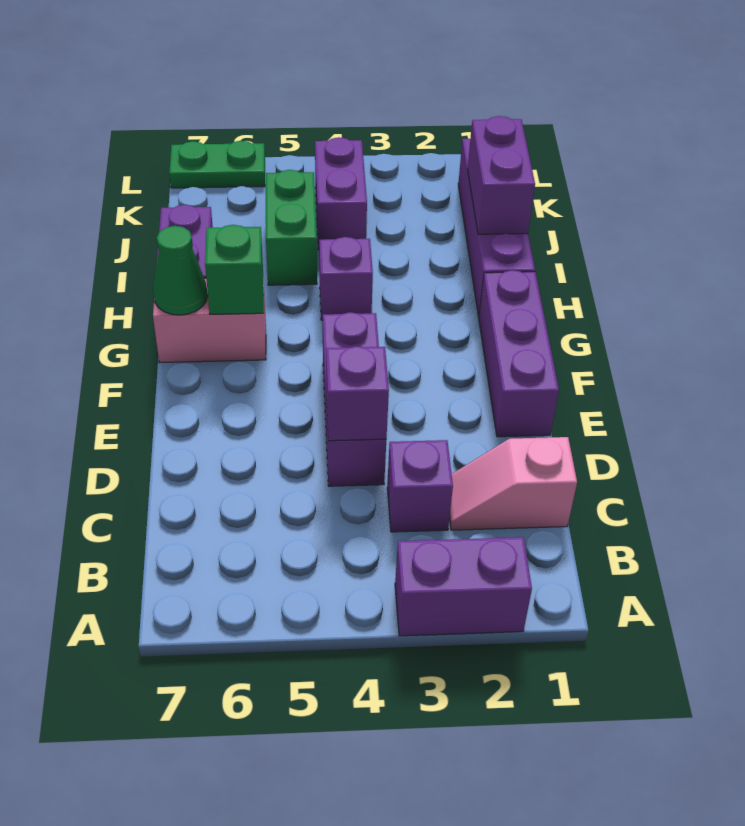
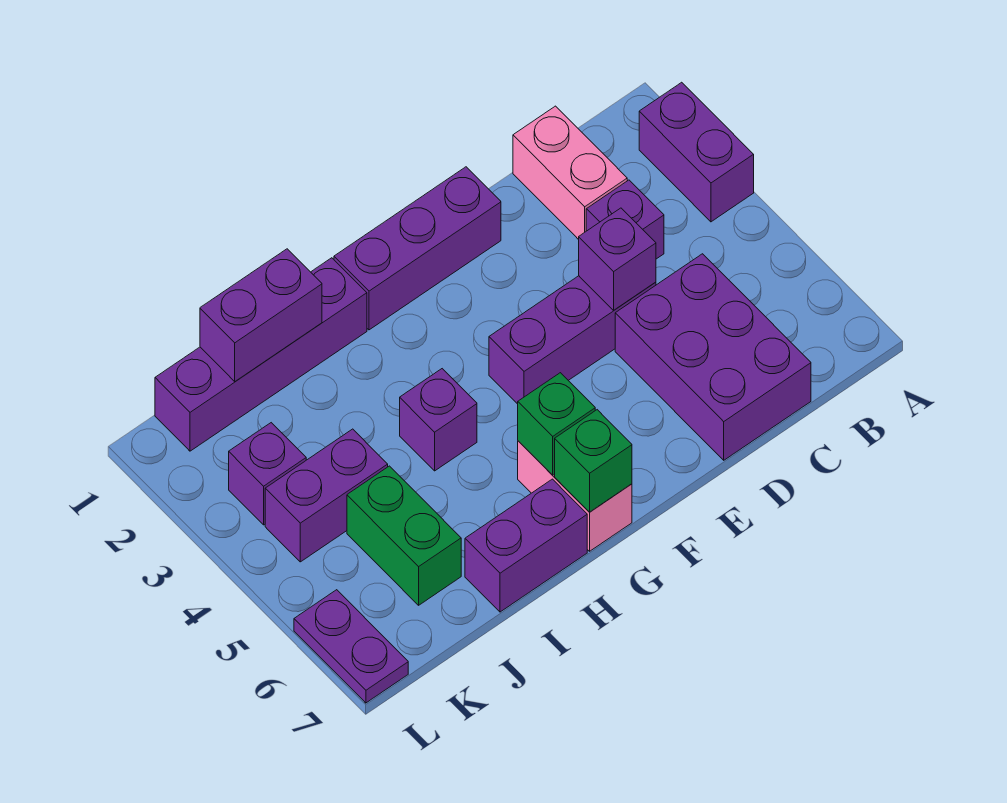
pink slope C1:C2 level 1 top 1 -> pink brick C1:C2 level 1
none -> purple brick C5:D7 level 1
green cone G7 level 2 -> green brick G7 level 2
green brick I5:J5 level 1 -> green brick J5:J6 level 1
none -> purple brick K3 level 1
green plate L6:L7 level 1 -> purple plate L6:L7 level 1

